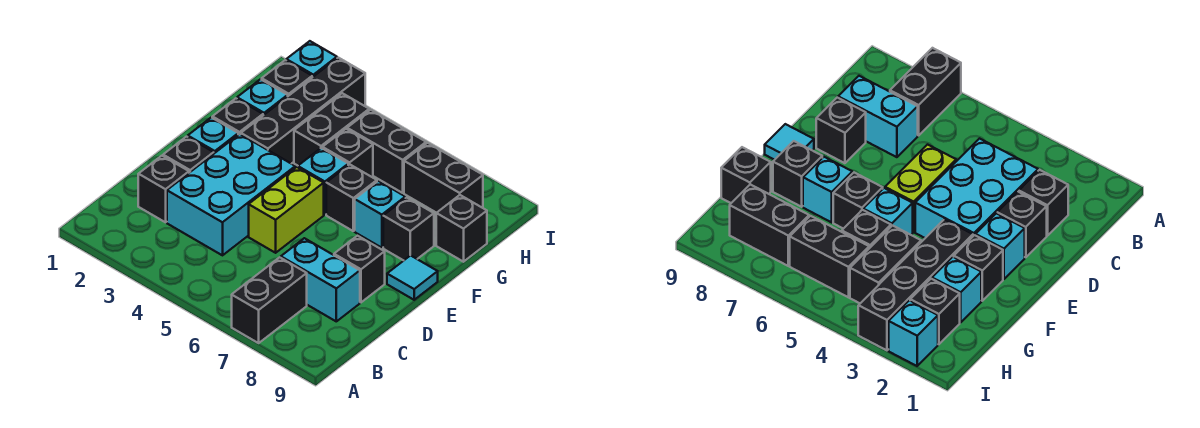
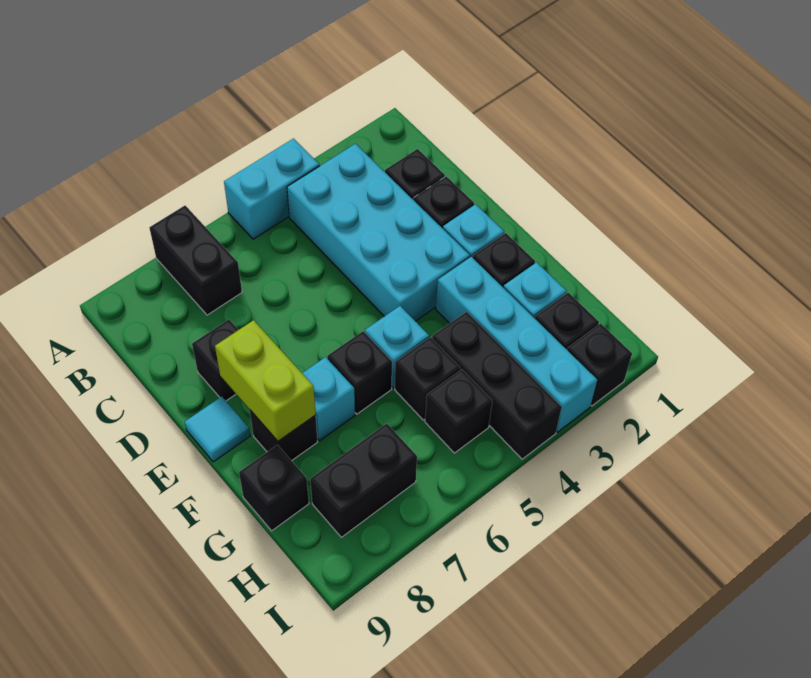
cyan brick C3:E4 level 1 -> cyan brick B3:E4 level 1
cyan brick C7:C8 level 1 -> cyan brick A4:A5 level 1
lime brick D5:E5 level 1 -> lime brick E8:F8 level 2
black brick F3:I3 level 1 -> cyan brick F3:I3 level 1
black brick G4:H4 level 1 -> black brick G4:I4 level 1
black brick H5:H6 level 1 -> black brick H5 level 1
cyan brick I2 level 1 -> black brick I2 level 1

